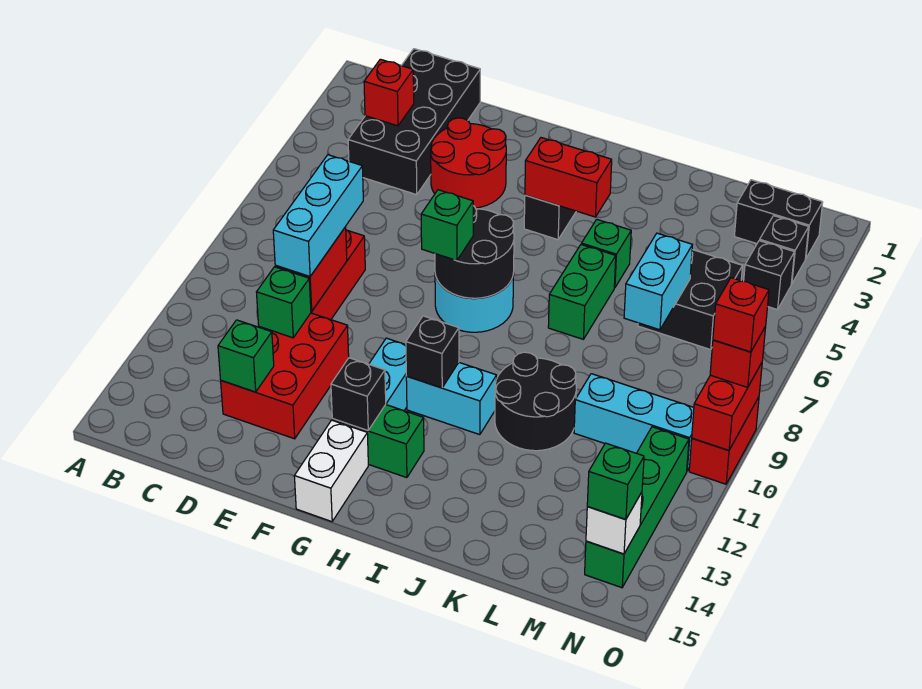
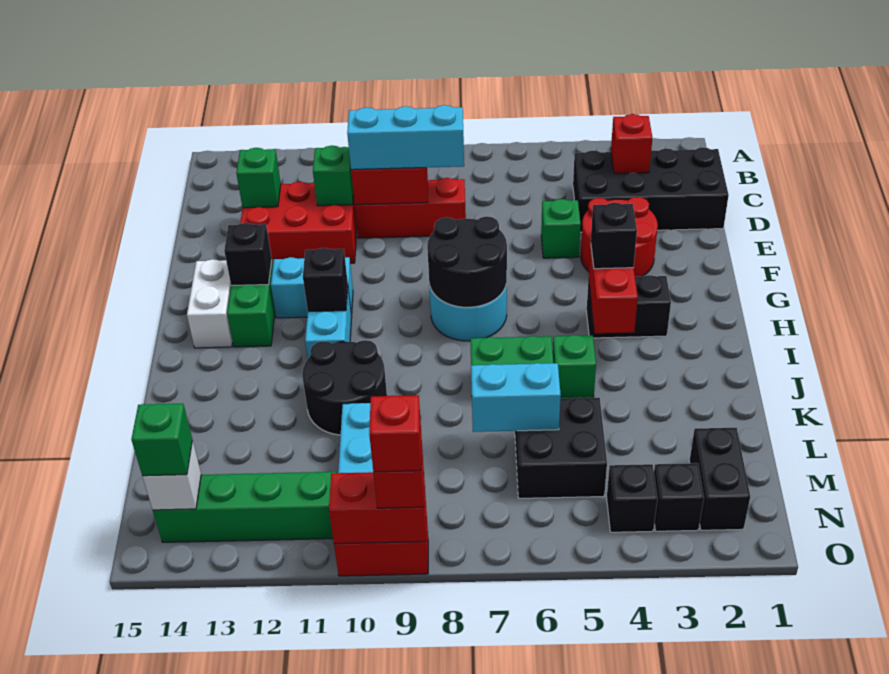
green brick G8 level 3 -> green brick E5 level 1
white brick G14:G15 level 1 -> white brick G14:H14 level 1
none -> black brick H4 level 3

